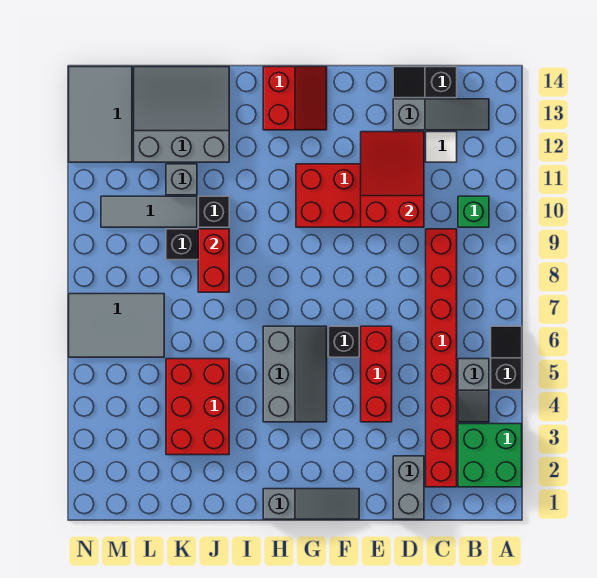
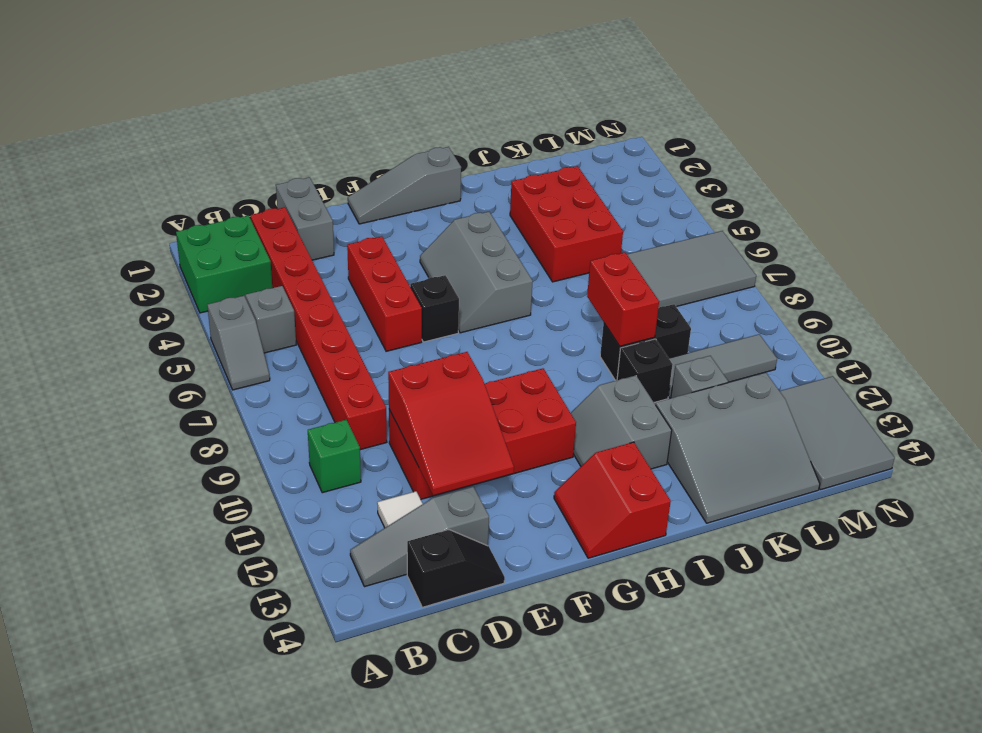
black slope A5:A6 level 1 top 5 -> grey slope A5:A6 level 1 top 5
none -> grey slope H11:I12 level 1 top I

